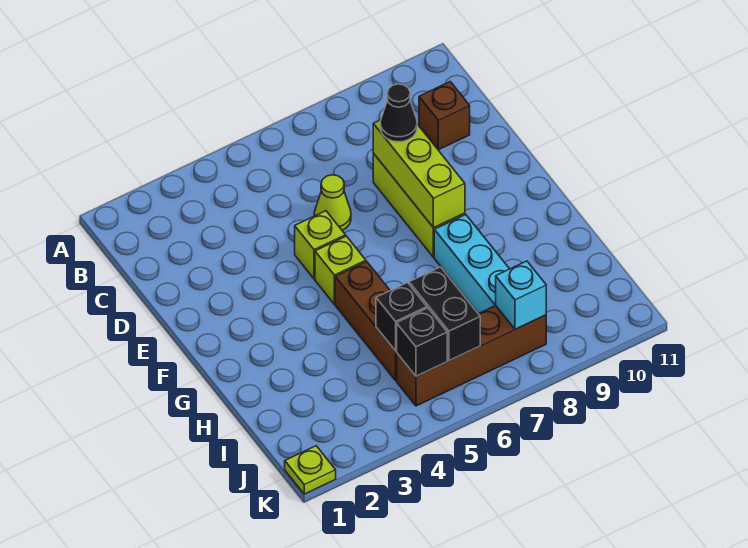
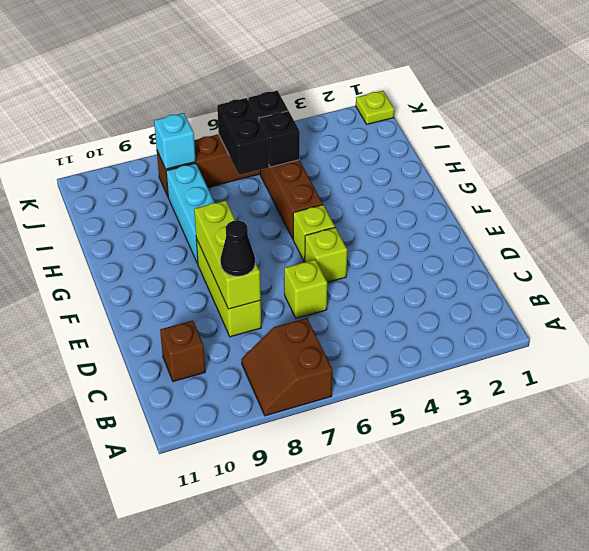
none -> brown slope A7:B8 level 1 top 7
lime cone D6 level 1 -> lime brick D6 level 1

